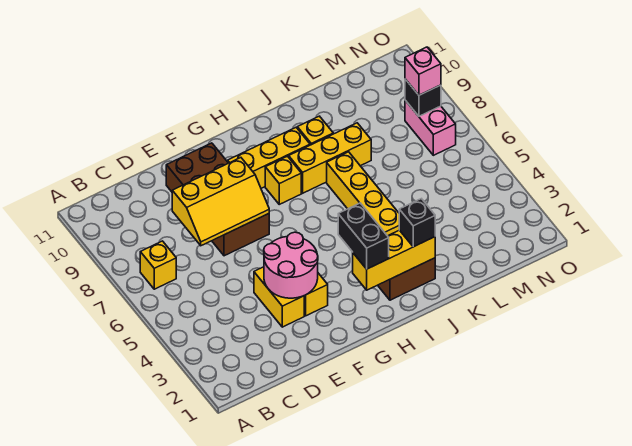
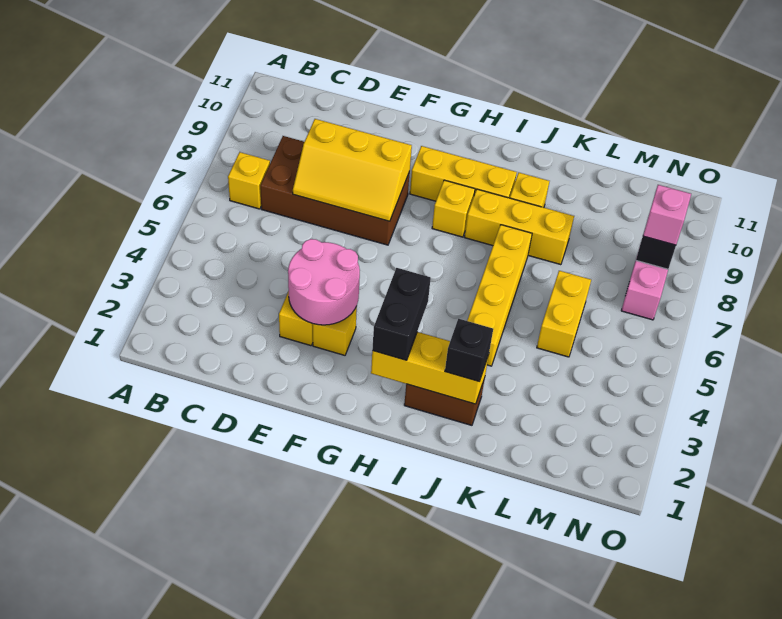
brown brick E7:F10 level 1 -> brown brick C7:F8 level 1
none -> yellow brick L5:L6 level 1

